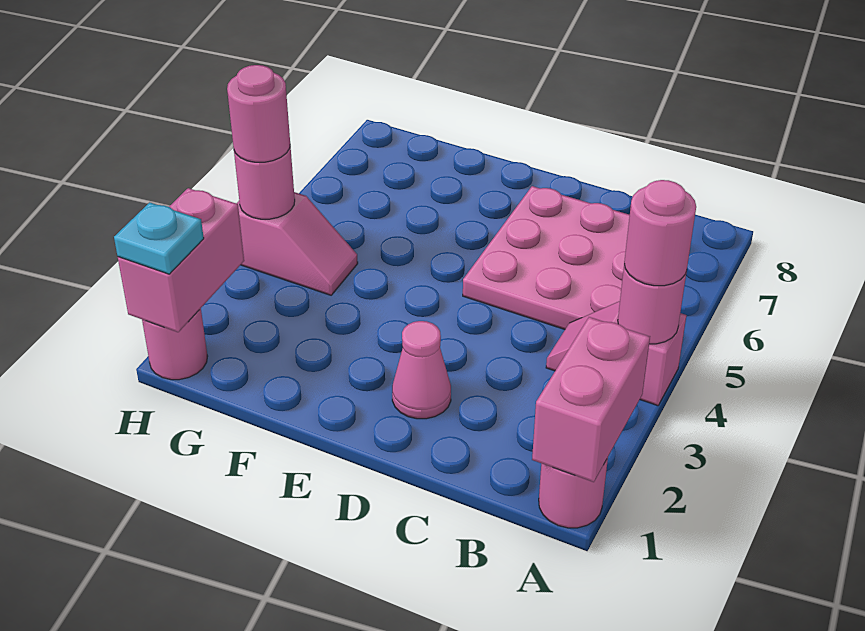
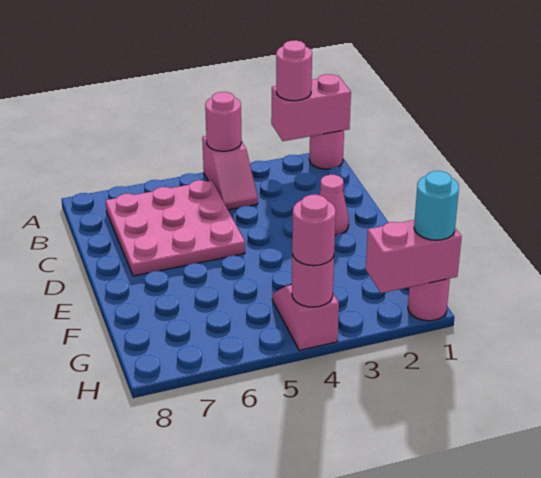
pink round brick A4 level 3 -> pink round brick A2 level 3
cyan plate H1 level 3 -> cyan round brick H1 level 3

